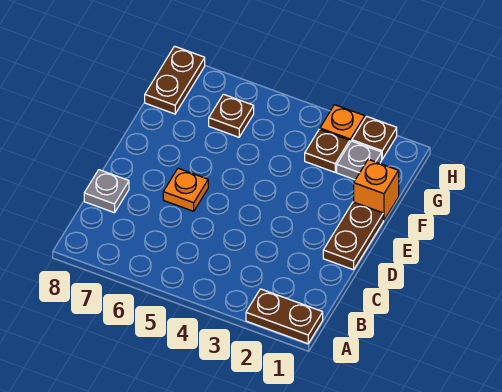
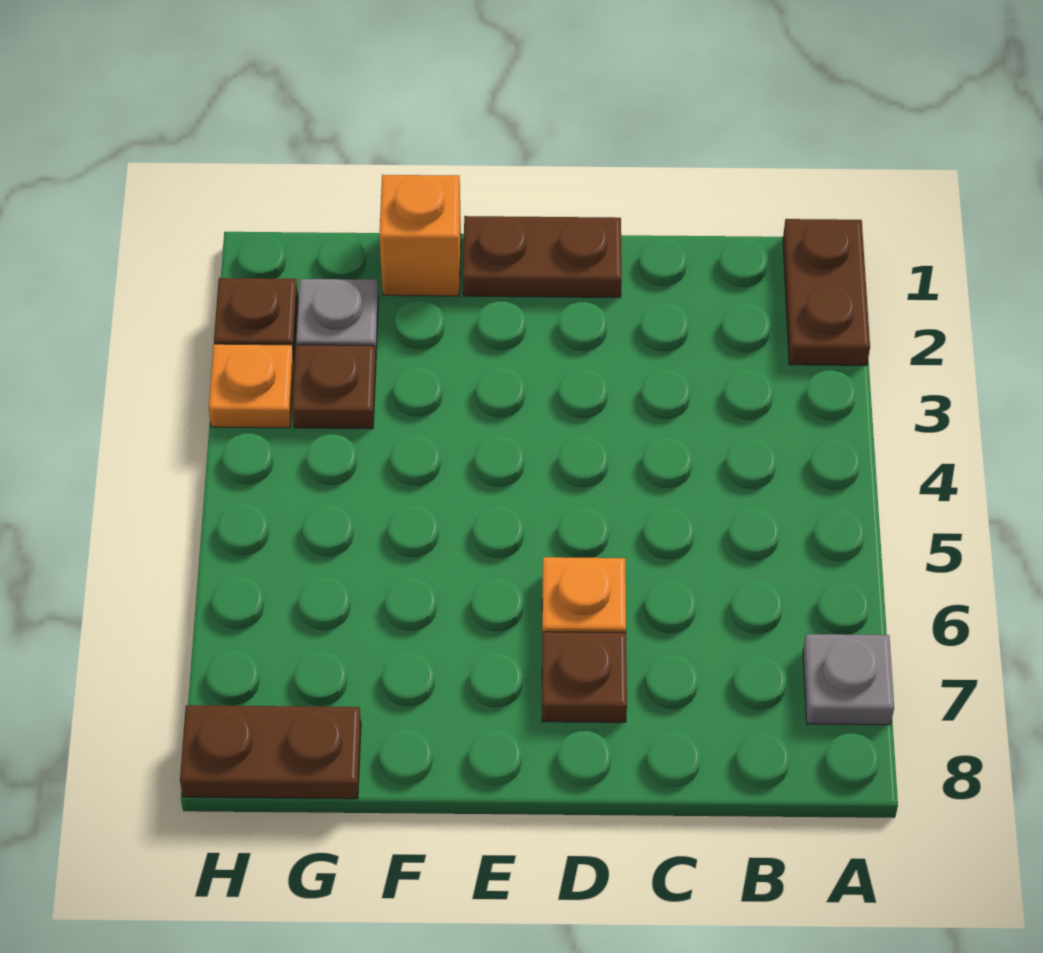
grey plate C8 level 1 -> grey plate A7 level 1
brown plate G6 level 1 -> brown plate D7 level 1

